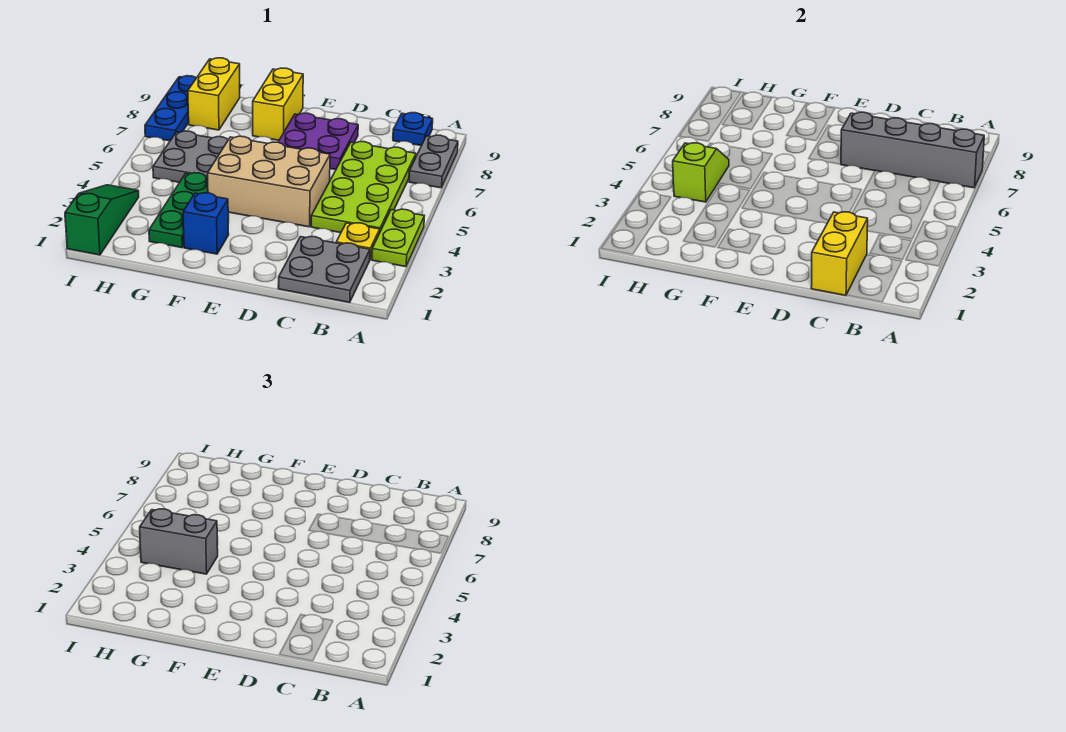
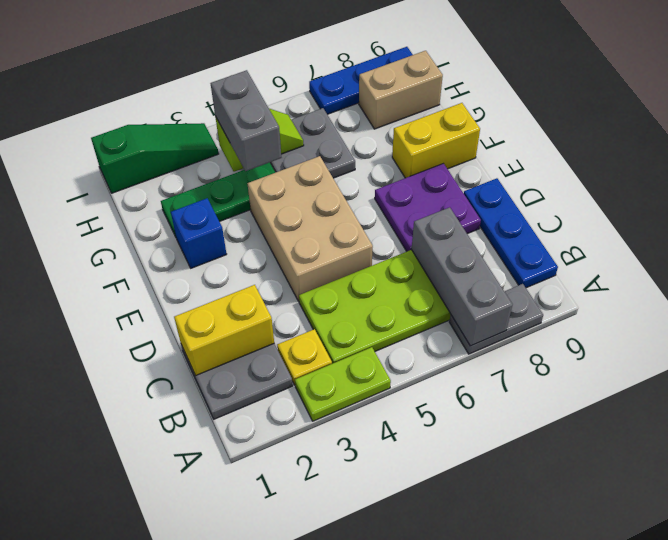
grey brick A7:D7 level 2 -> grey brick A7:C7 level 2
blue plate B9 level 1 -> blue plate B9:D9 level 1
yellow brick H8:H9 level 1 -> tan brick H8:H9 level 1

